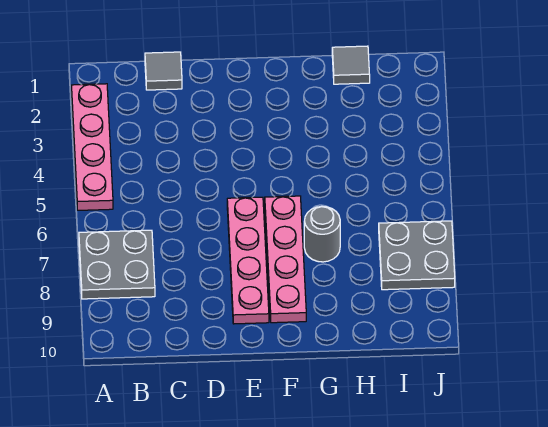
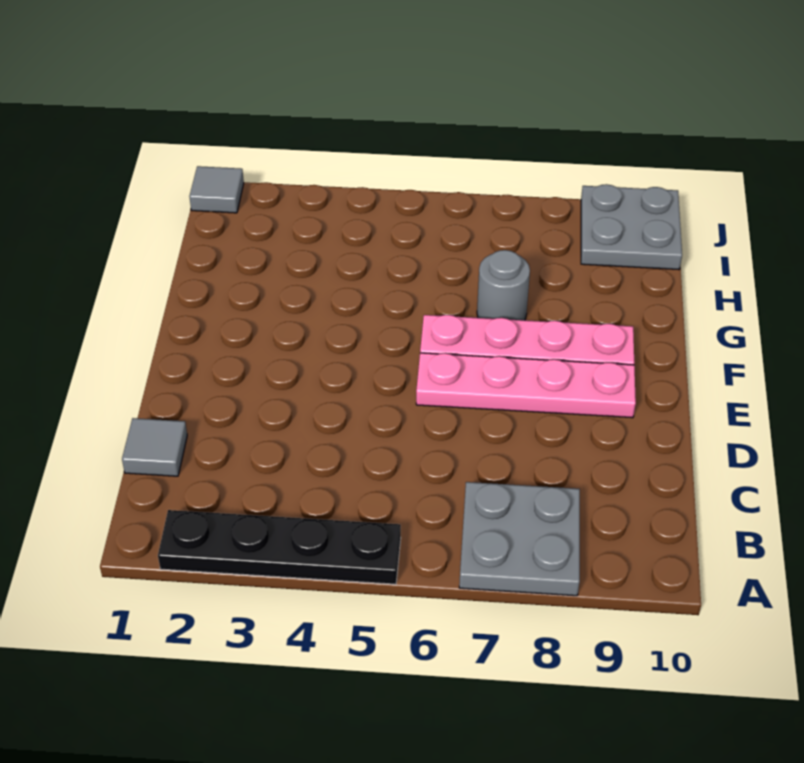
pink plate A2:A5 level 1 -> black plate A2:A5 level 1
grey tile H1 level 1 -> grey tile J1 level 1
grey plate I7:J8 level 1 -> grey plate I9:J10 level 1

